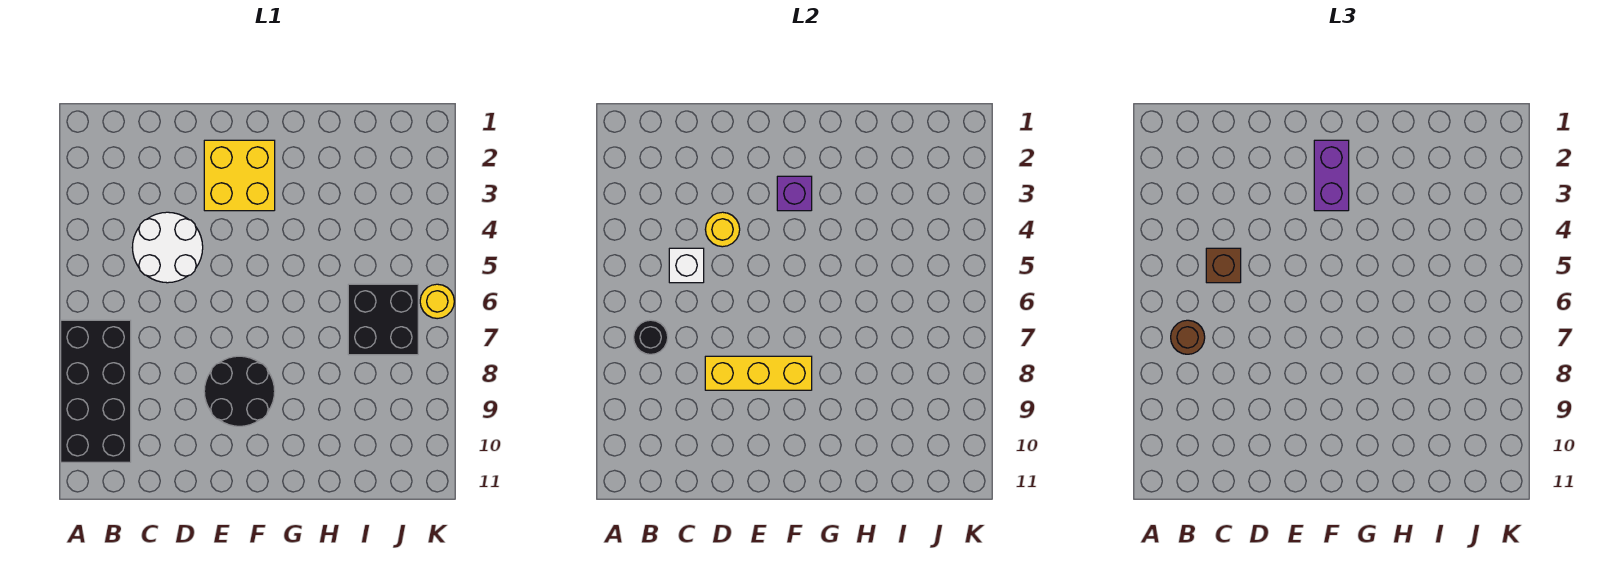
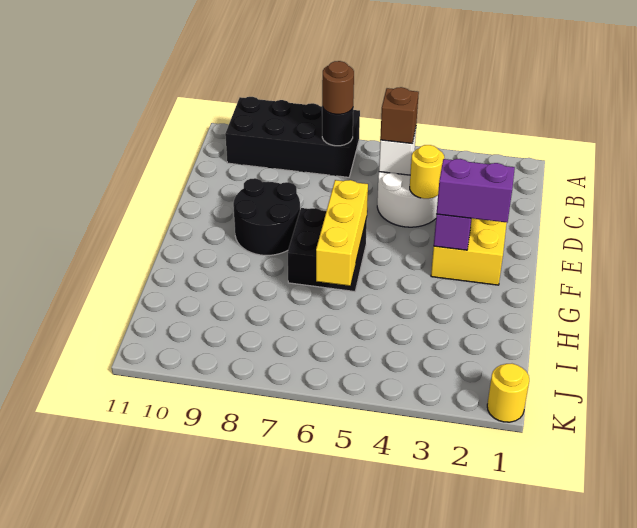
yellow brick D8:F8 level 2 -> yellow brick F6:H6 level 2
black brick I6:J7 level 1 -> black brick F6:G7 level 1
yellow round brick K6 level 1 -> yellow round brick K1 level 1

